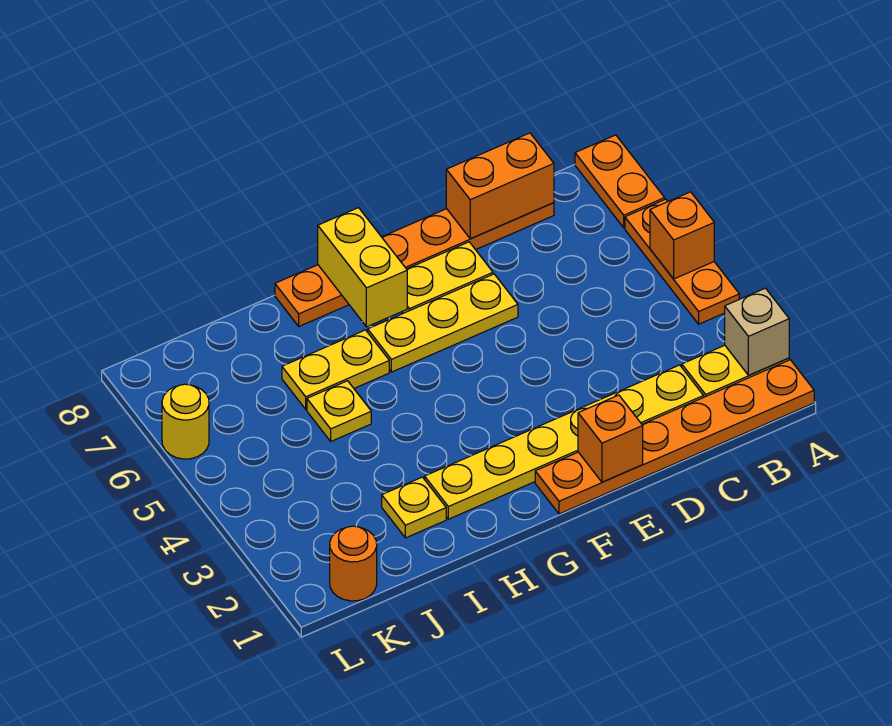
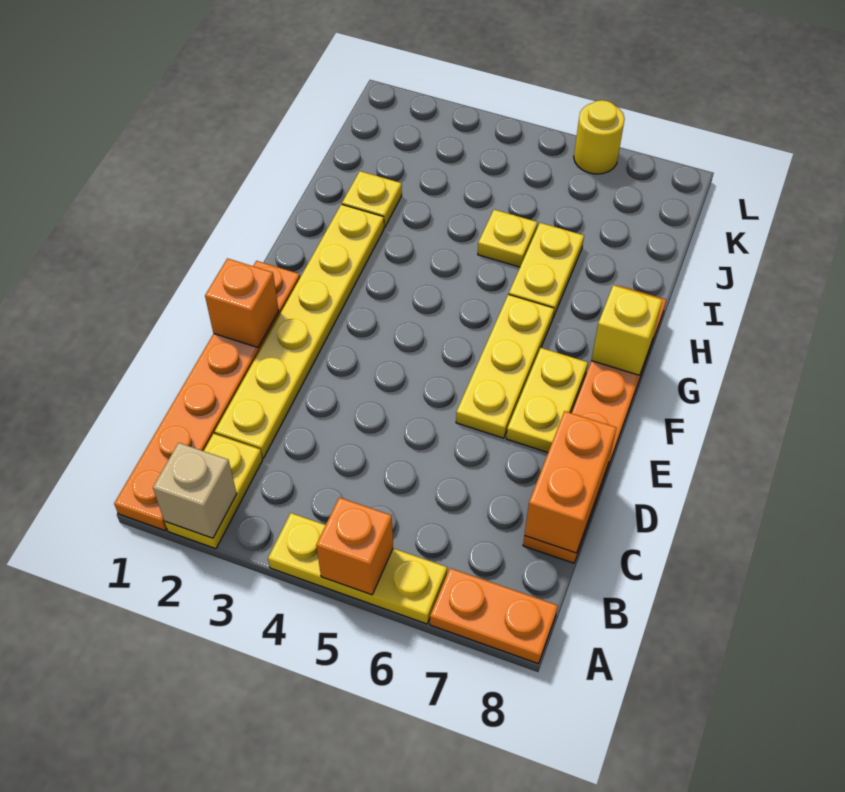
orange plate A4:A6 level 1 -> yellow plate A4:A6 level 1
yellow brick G7:G8 level 2 -> yellow brick G8 level 2
orange round brick K1 level 1 -> none

